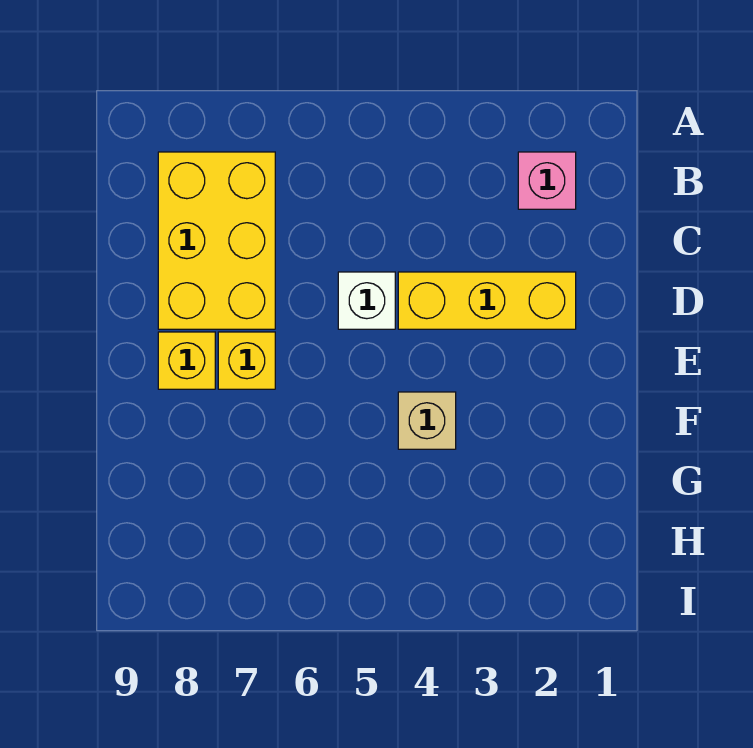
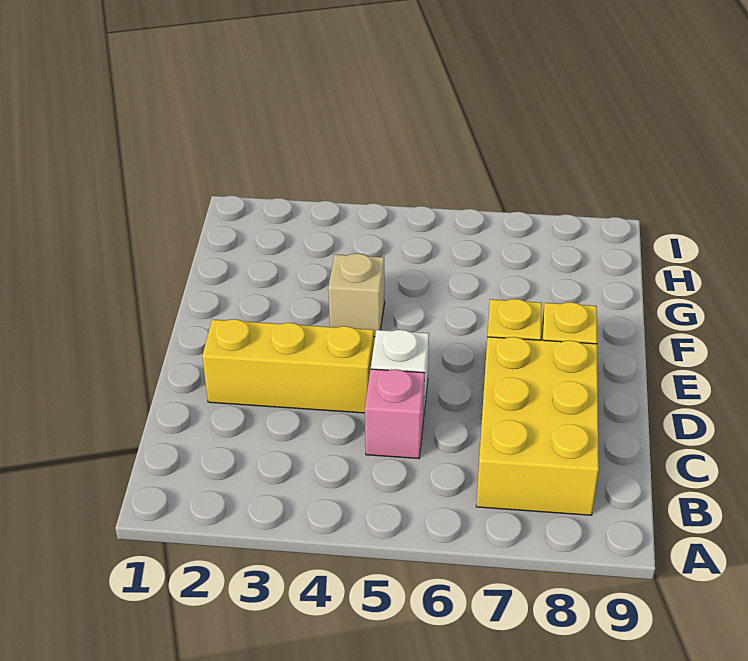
pink brick B2 level 1 -> pink brick C5 level 1

